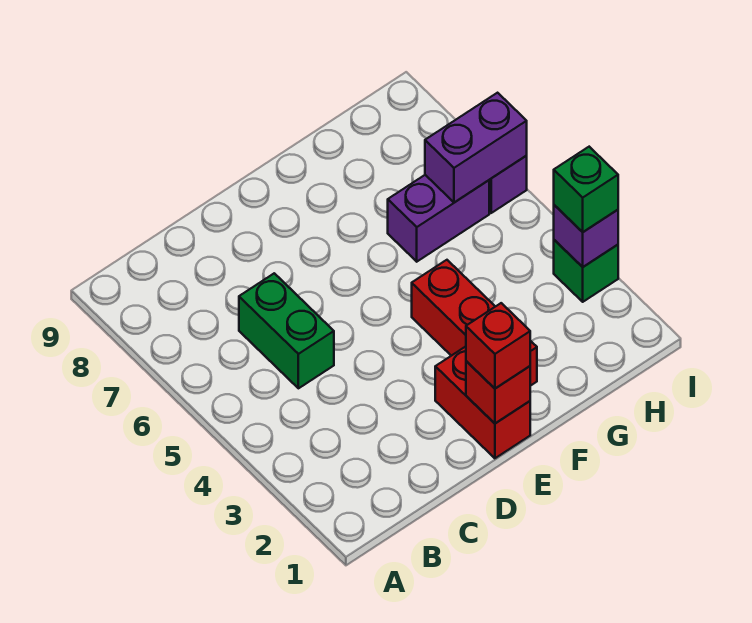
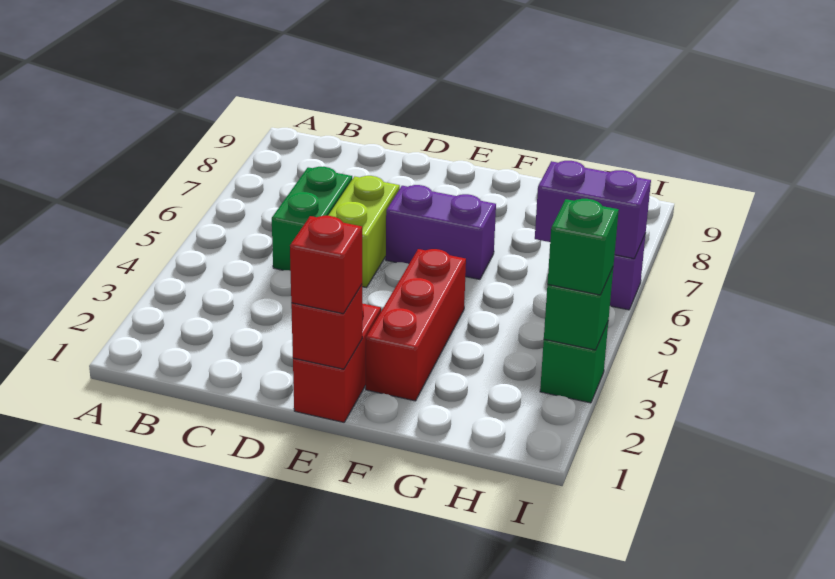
none -> lime brick D5:D6 level 1
purple brick G6:H6 level 1 -> purple brick E6:F6 level 1
purple brick I3 level 2 -> green brick I3 level 2

